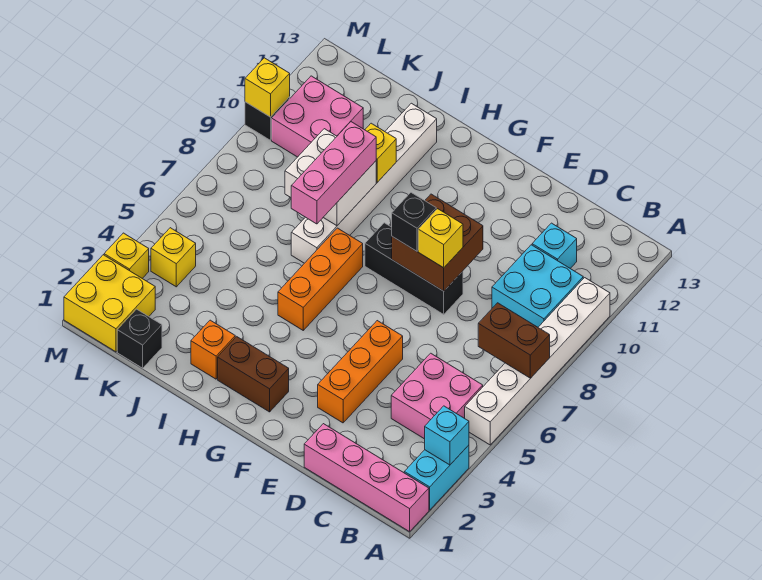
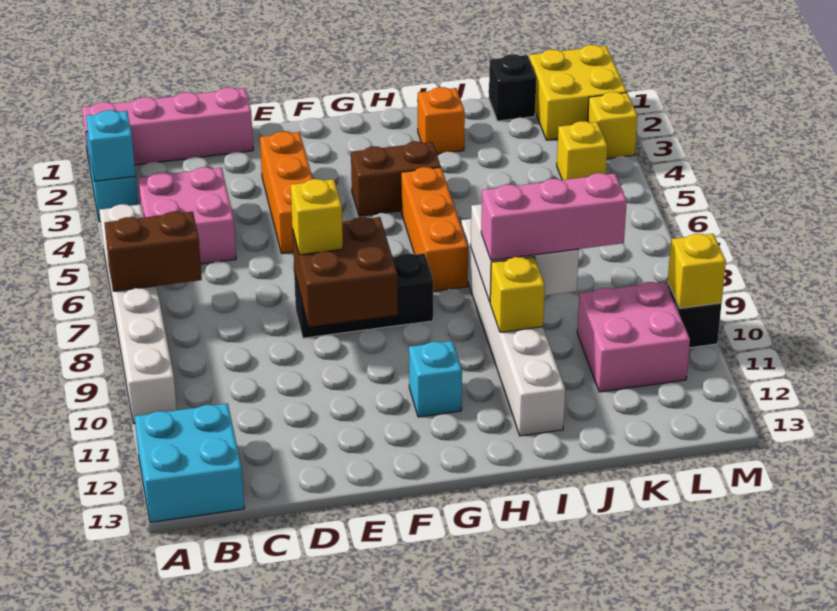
cyan brick B9:C10 level 1 -> cyan brick A12:B13 level 1
cyan brick C11 level 1 -> cyan brick G11 level 1
black brick F8 level 3 -> none
brown brick G2:H2 level 1 -> brown brick G4:H4 level 1
pink brick I7:I9 level 3 -> pink brick I9:K9 level 3

